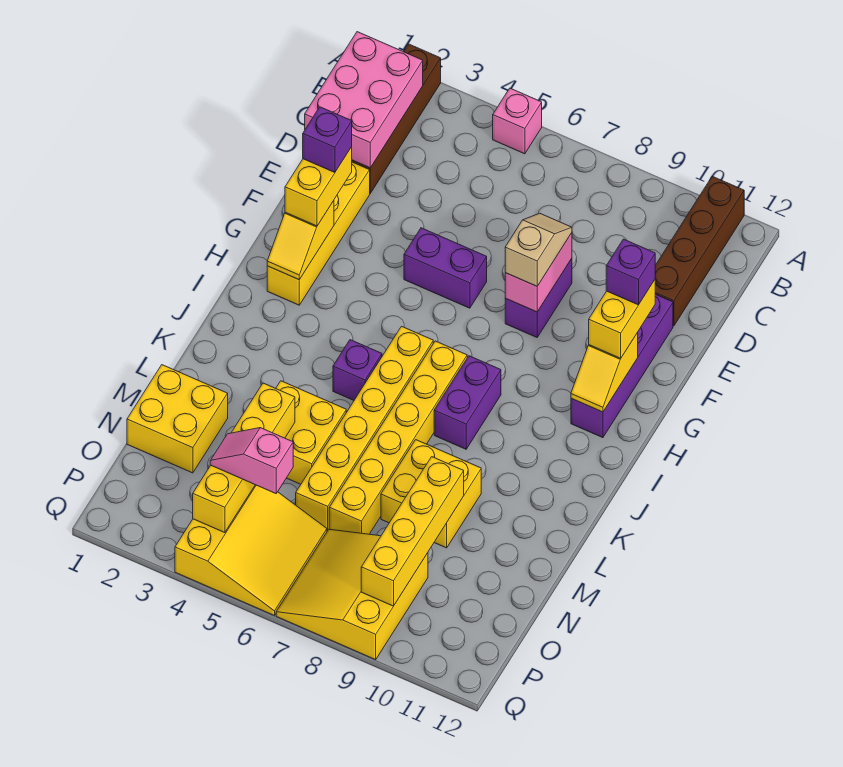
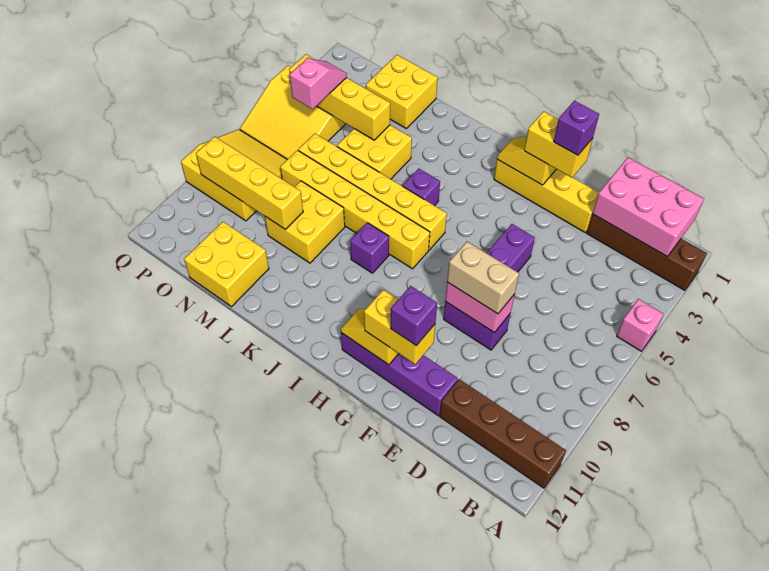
tan slope E8:F8 level 3 top F -> tan brick E8:F8 level 3
purple brick I8:J8 level 1 -> purple brick J8 level 1
none -> yellow brick M11:N12 level 1

